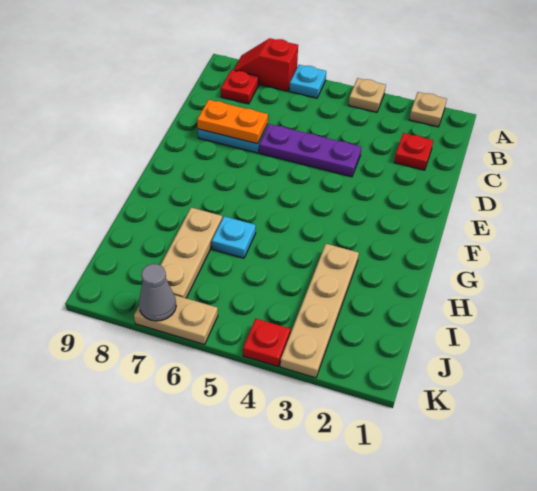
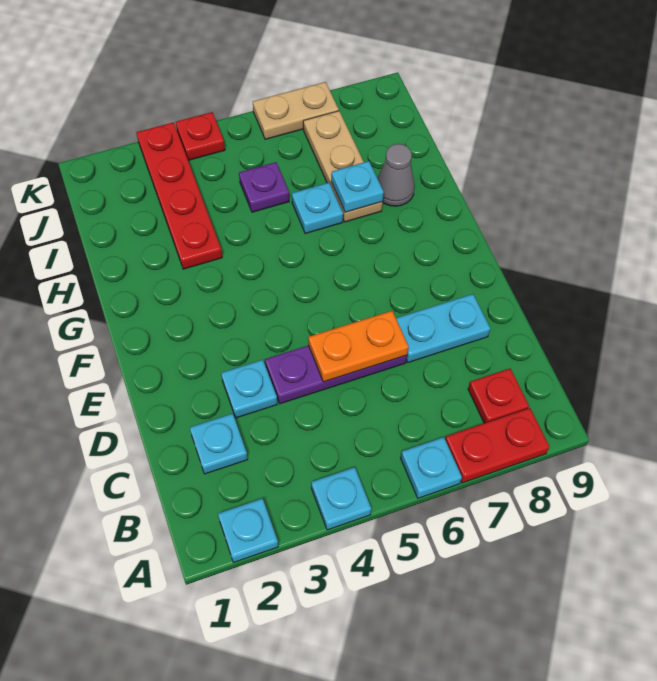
tan plate A2 level 1 -> cyan plate A2 level 1
tan plate A4 level 1 -> cyan plate A4 level 1
red slope A7:A8 level 1 top 7 -> red plate A7:A8 level 1
red plate C2 level 1 -> cyan plate C2 level 1
none -> cyan plate D3 level 1
orange plate D7:D8 level 2 -> orange plate D5:D6 level 2
tan plate H3:K3 level 1 -> red plate H3:K3 level 1
none -> cyan plate H7 level 2
none -> purple plate I5 level 1
grey cone K7 level 2 -> grey cone H8 level 1

